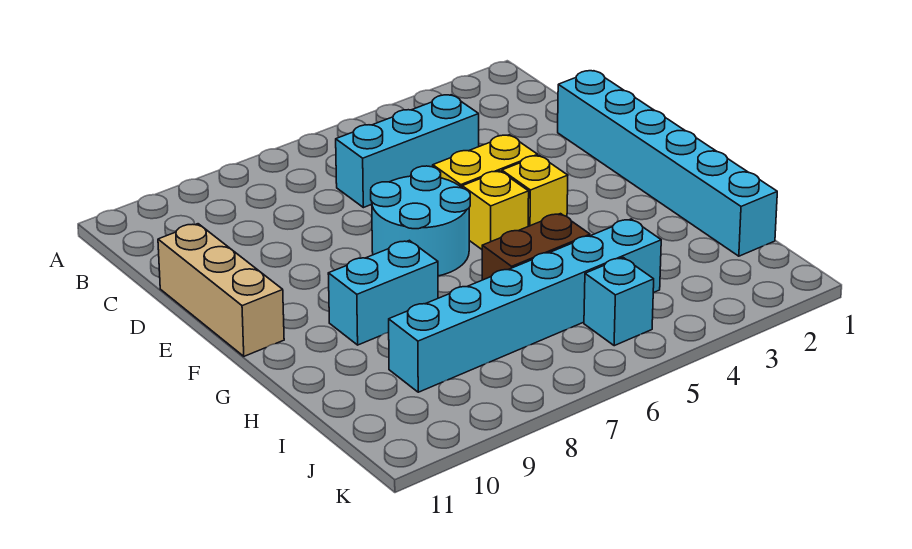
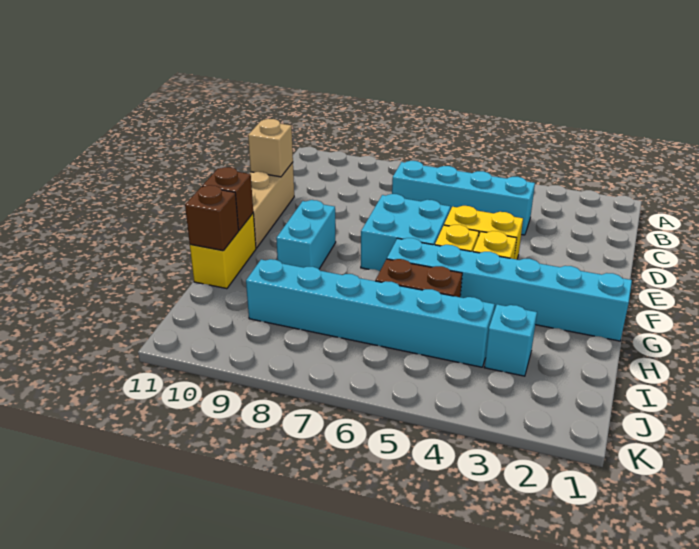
cyan brick C4:C6 level 1 -> cyan brick C4:C7 level 1
cyan brick D1:I1 level 1 -> cyan brick G1:G6 level 1
none -> tan brick D11 level 2
cyan round brick E6:F7 level 1 -> cyan brick E6:F7 level 1
cyan brick G8:G9 level 1 -> cyan brick F9:G9 level 1
none -> yellow brick G11:H11 level 1
none -> brown brick G11 level 2
none -> brown brick H11 level 2
cyan brick J5 level 1 -> cyan brick I3 level 1

